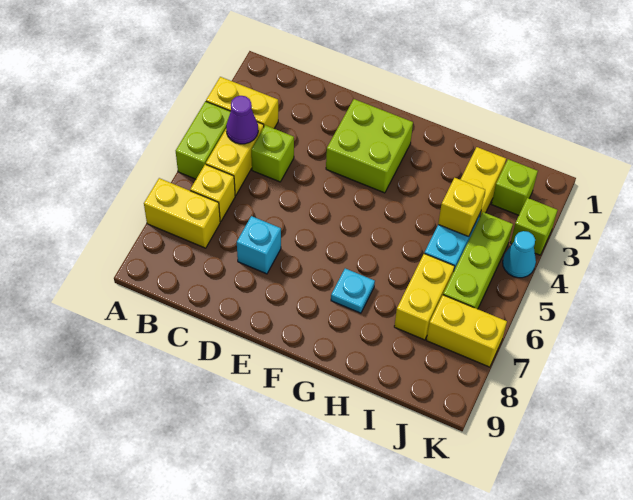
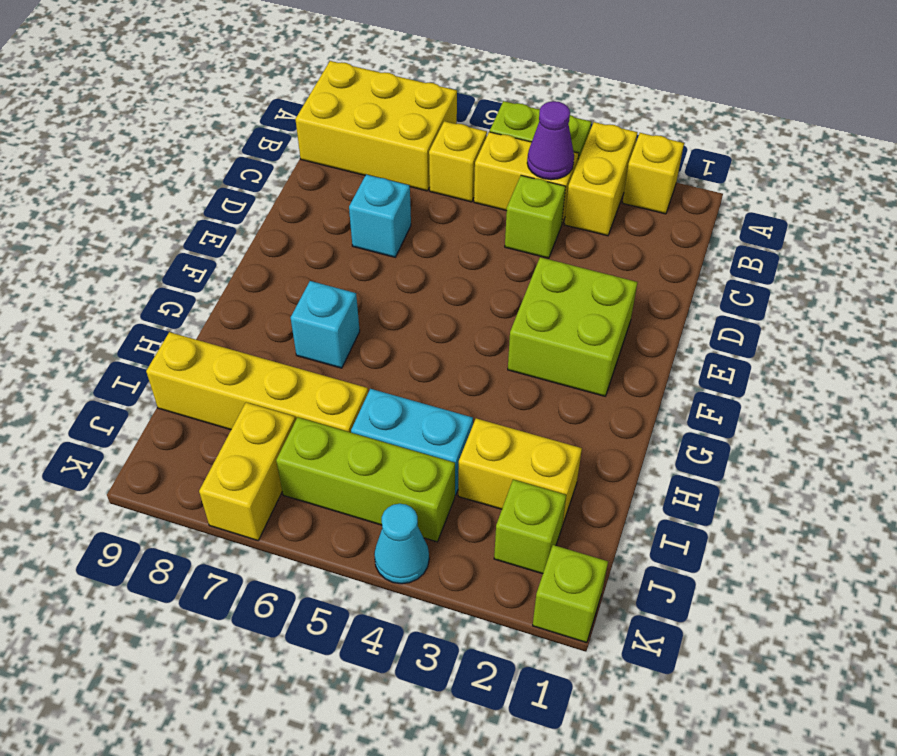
yellow brick A7:B7 level 1 -> yellow brick A7:B9 level 1
cyan plate G7 level 1 -> cyan brick G7 level 1
yellow brick I4 level 2 -> yellow brick A2 level 1
yellow brick I6:I7 level 1 -> yellow brick I6:I9 level 1
lime brick K3 level 1 -> lime brick K1 level 1

